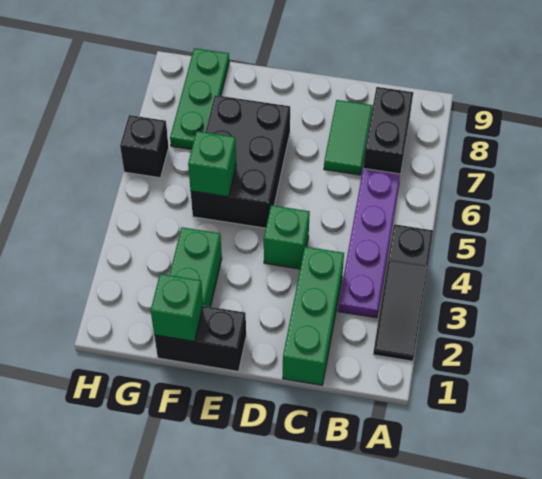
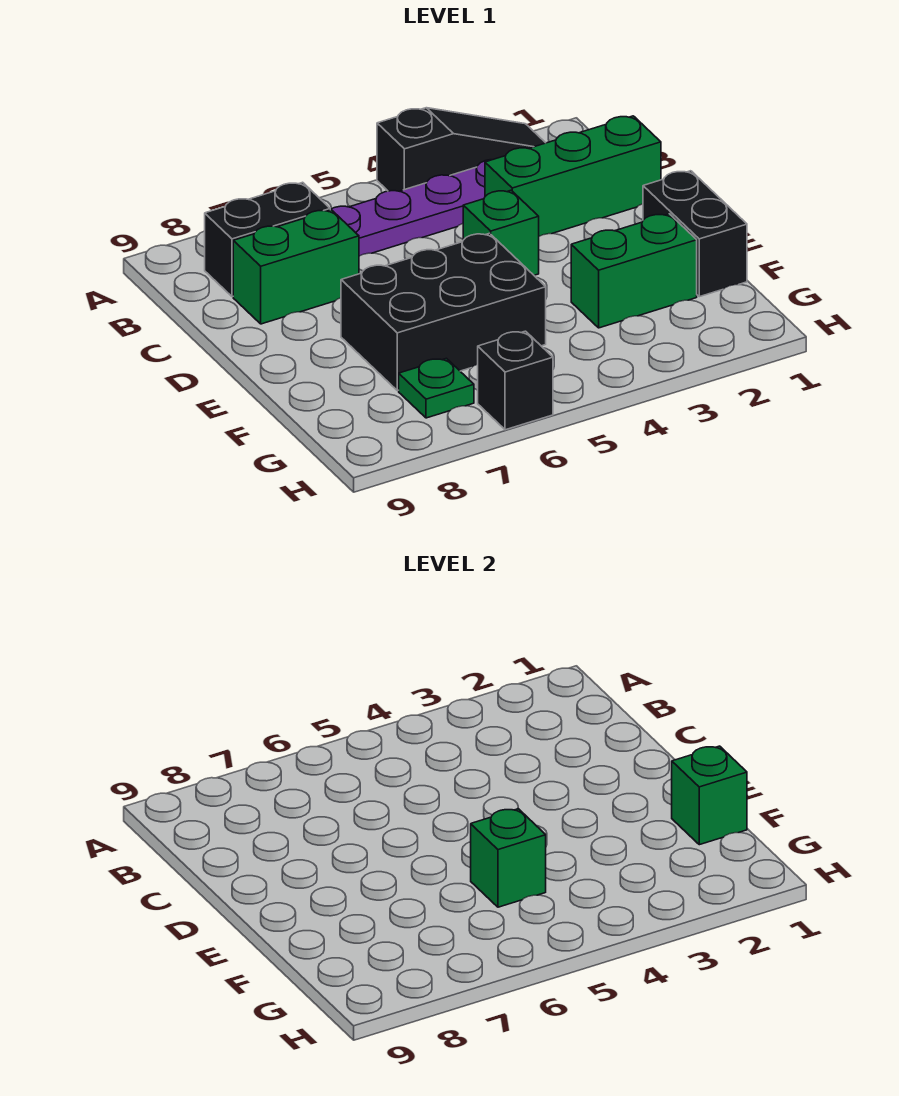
green tile C7:C8 level 1 -> green brick C7:C8 level 1
green plate G7:G9 level 1 -> green plate G7 level 1

